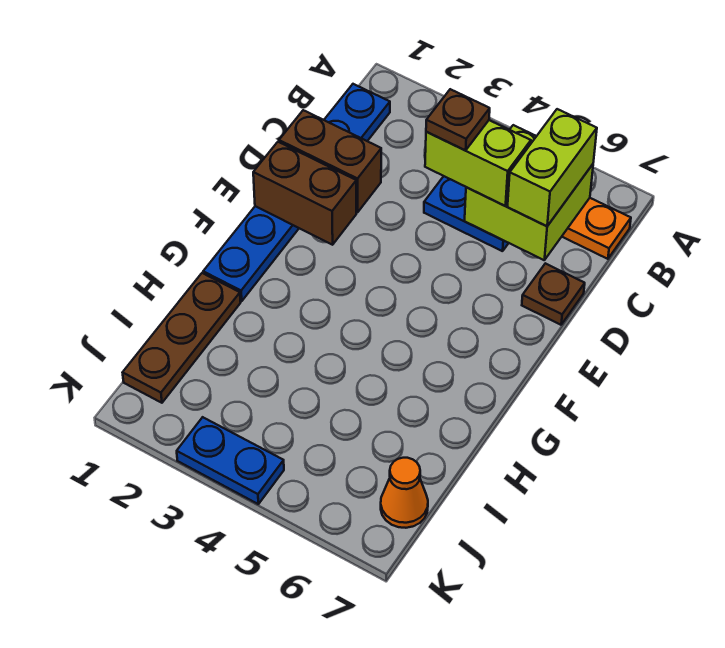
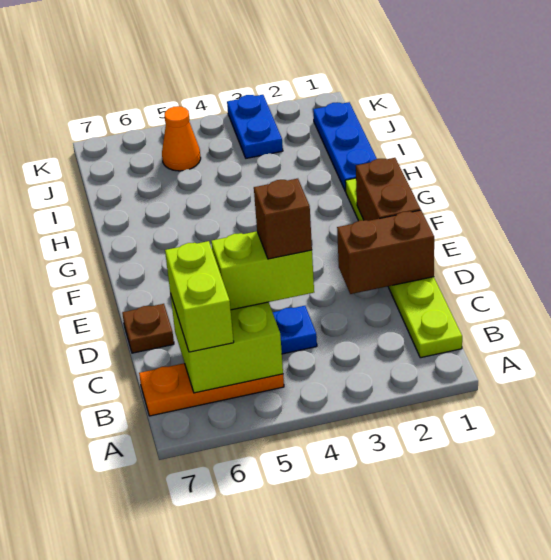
blue plate B1:G1 level 1 -> lime plate B1:G1 level 1
brown plate C4 level 4 -> brown brick C4 level 4
brown brick E1:E2 level 2 -> brown brick E1:F1 level 2
brown plate H1:J1 level 1 -> blue plate H1:J1 level 1
orange cone J7 level 1 -> orange cone J5 level 1
blue plate K3:K4 level 1 -> blue plate J3:K3 level 1

